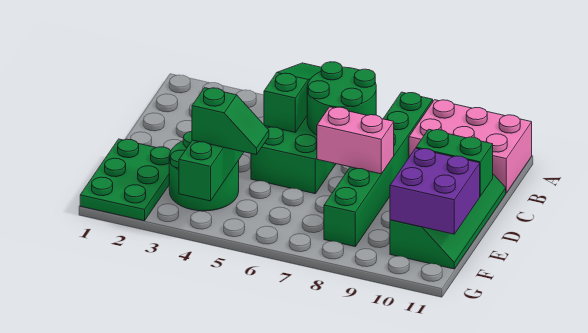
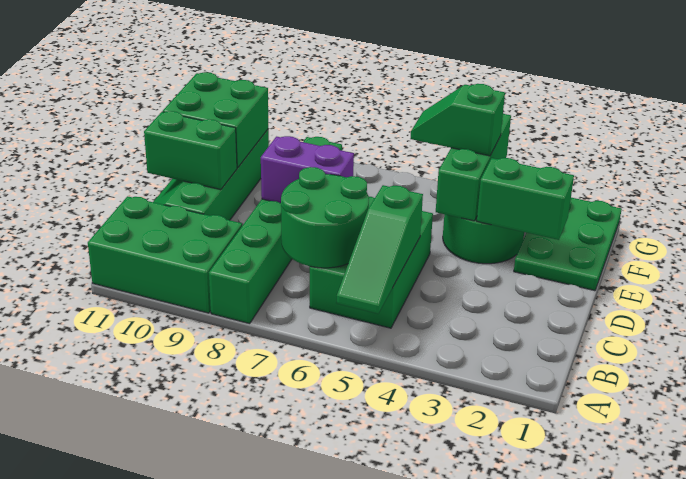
pink brick A9:B11 level 1 -> green brick A9:B11 level 1
pink brick D7:D8 level 2 -> purple brick D7:D8 level 2
none -> green brick E2:E3 level 2
purple brick E10:F11 level 2 -> green brick E10:F11 level 2

